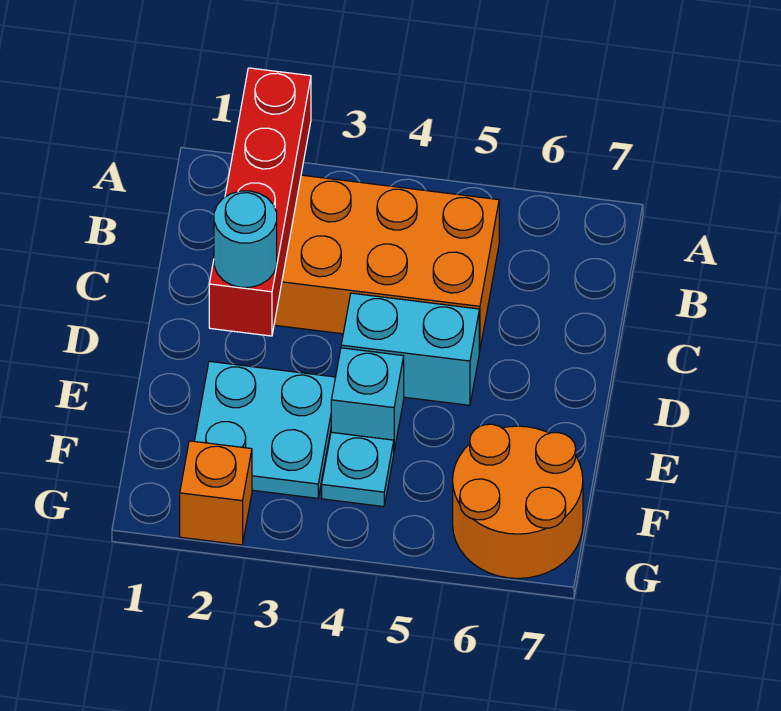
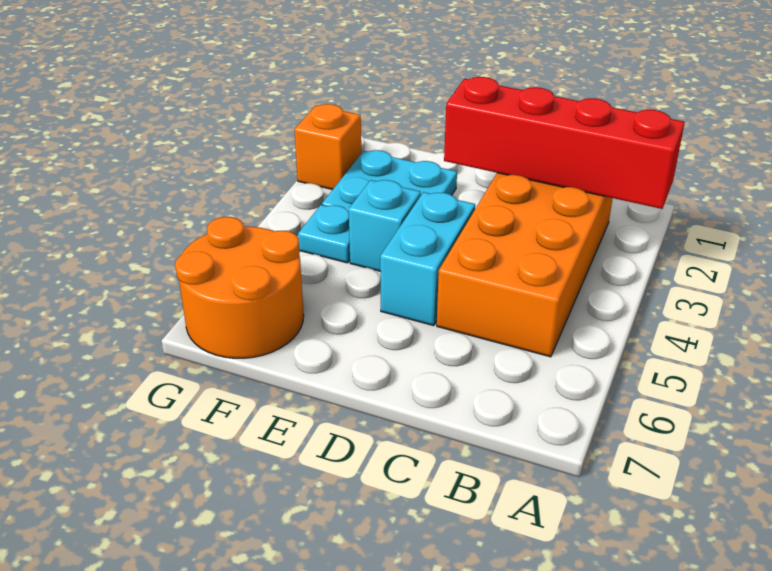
cyan round brick D2 level 3 -> none

